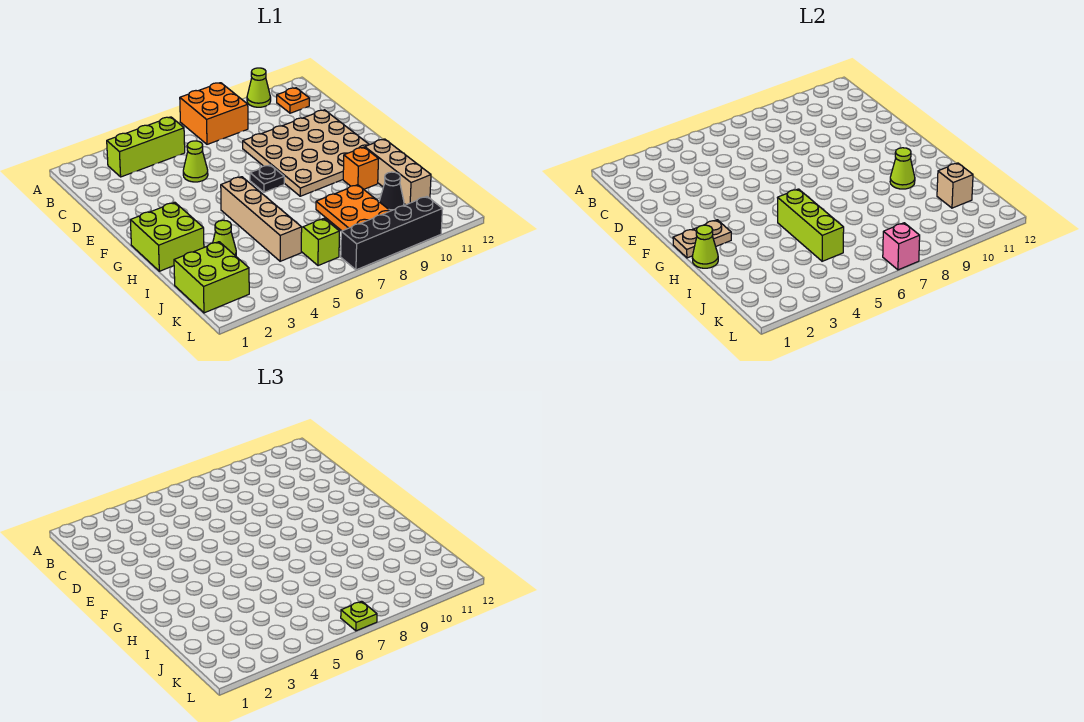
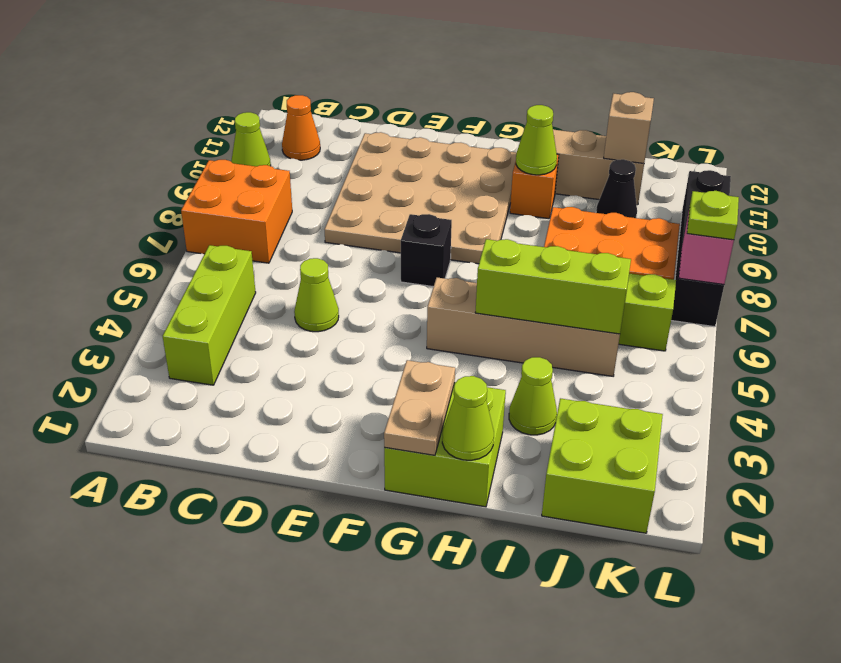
orange plate B11 level 1 -> orange cone B11 level 1
black plate F7 level 1 -> black brick F7 level 1

